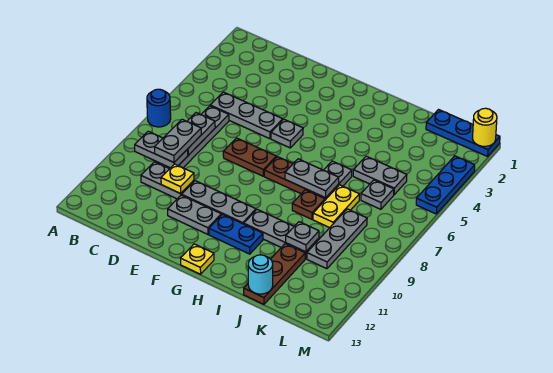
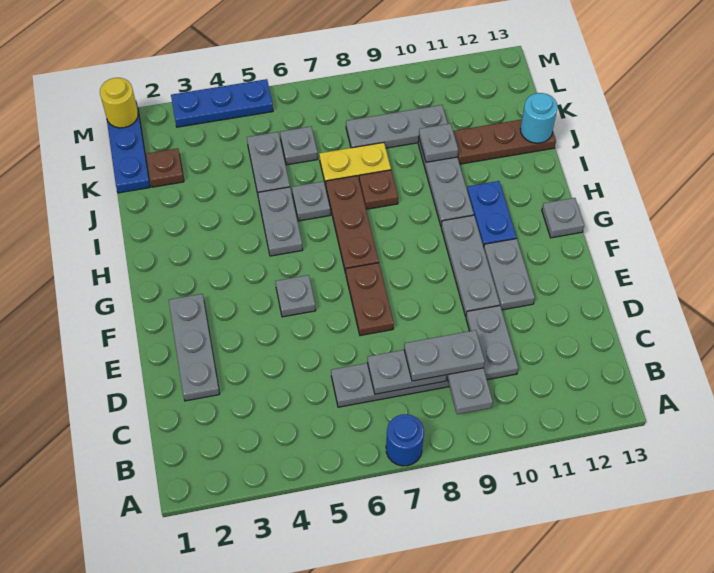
grey plate C5:E5 level 1 -> grey plate D2:F2 level 1
yellow plate D10 level 2 -> none
yellow plate G13 level 1 -> grey plate G13 level 1
grey plate H7:I7 level 2 -> grey plate H5:I5 level 1
none -> brown plate K2 level 1

